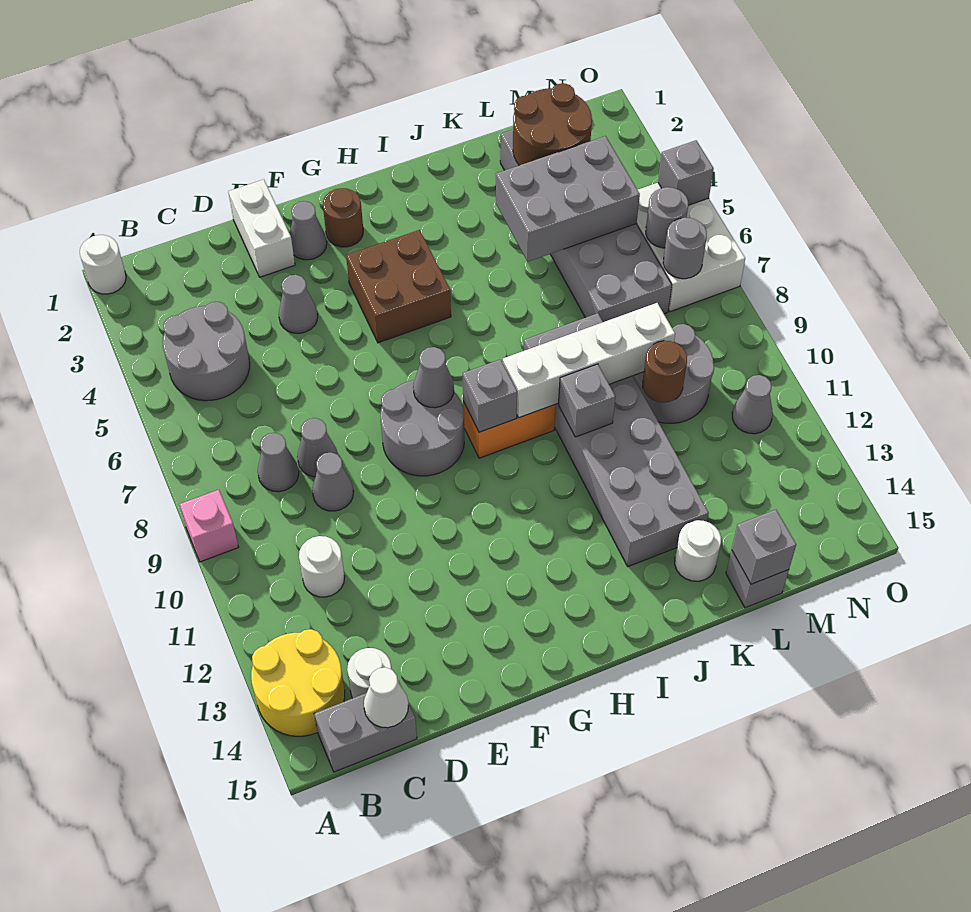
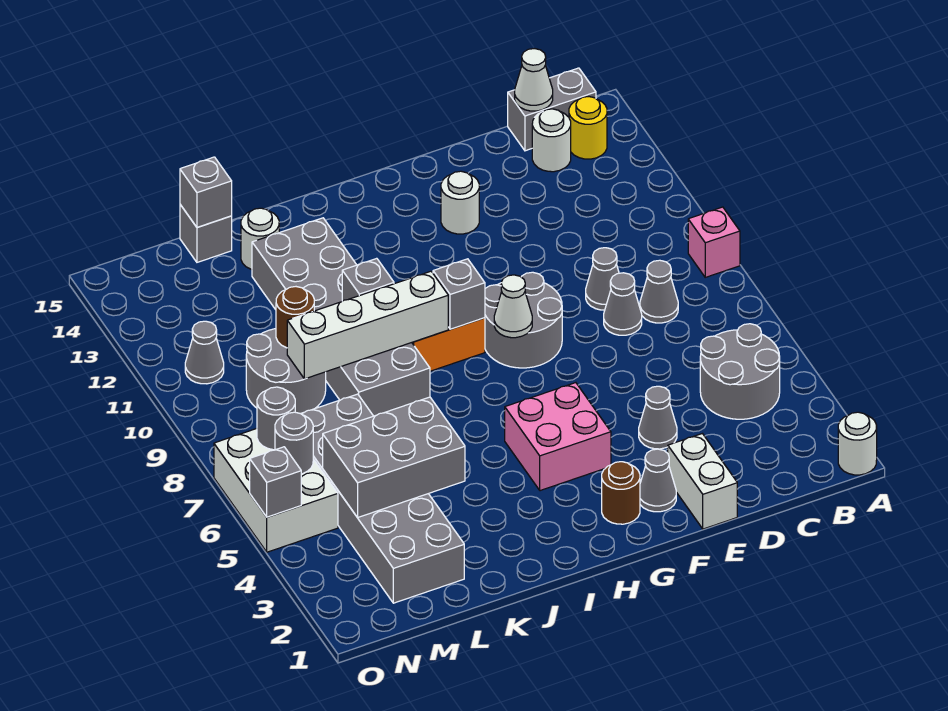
yellow round brick A13:B14 level 1 -> yellow round brick B14 level 1
white round brick C11 level 1 -> white round brick F13 level 1
brown brick G4:H5 level 1 -> pink brick G4:H5 level 1
grey cone G8 level 2 -> white cone G8 level 2
brown round brick L2:M3 level 2 -> none

